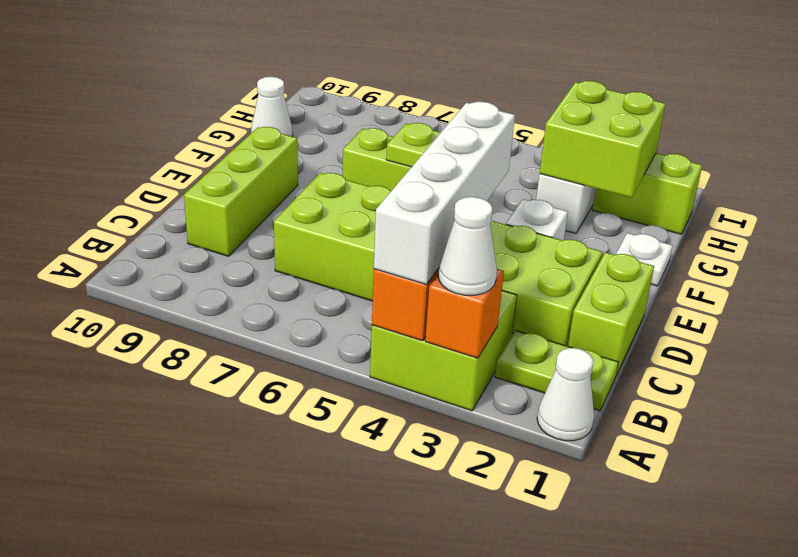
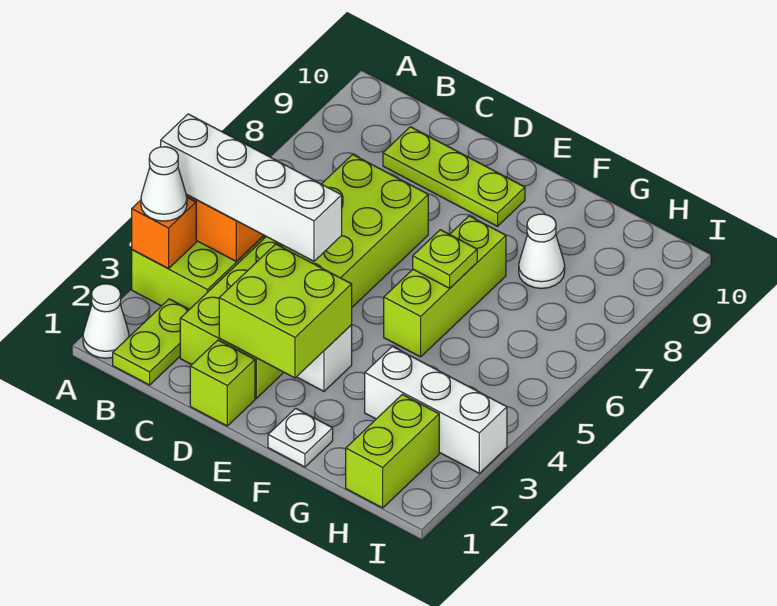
lime brick C1:D1 level 1 -> lime brick D1 level 1
lime brick C9:E9 level 1 -> lime plate C9:E9 level 1
lime brick G2:H3 level 2 -> lime brick D2:E3 level 2
white cone G10 level 1 -> white cone G8 level 1

